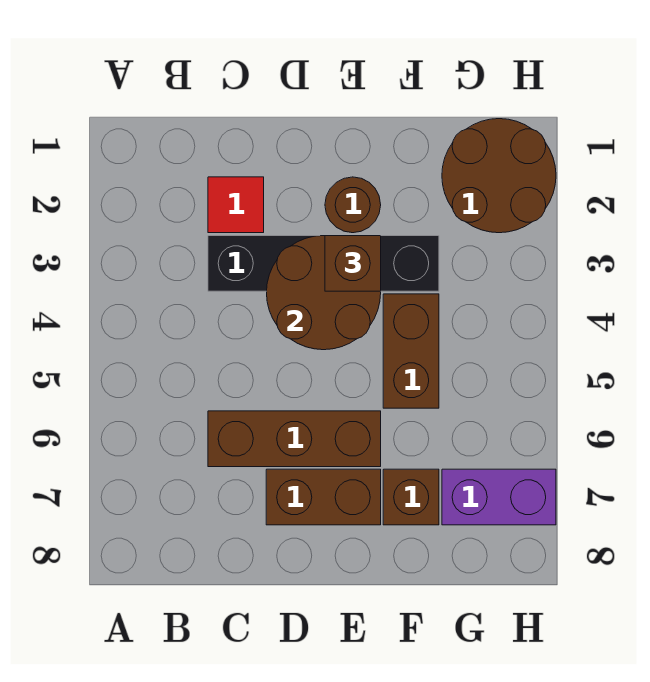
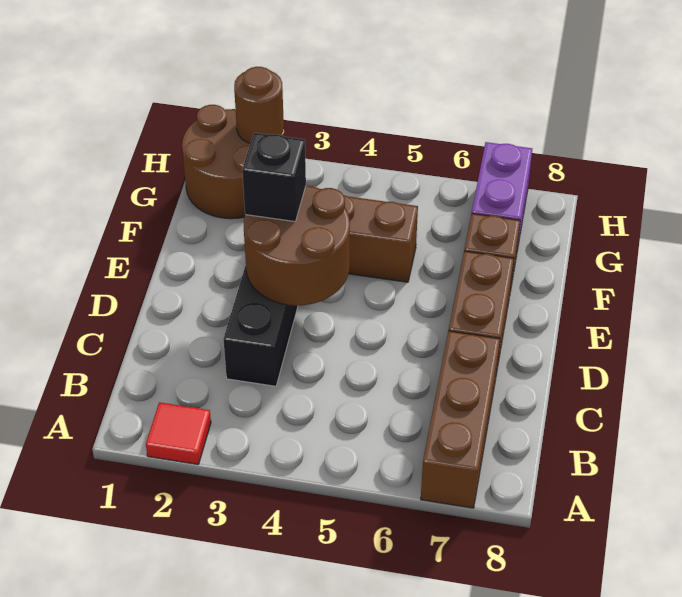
red tile C2 level 1 -> red tile A2 level 1
brown brick C6:E6 level 1 -> brown brick A7:C7 level 1
brown round brick E2 level 1 -> brown round brick H2 level 2
brown brick E3 level 3 -> black brick E3 level 3

